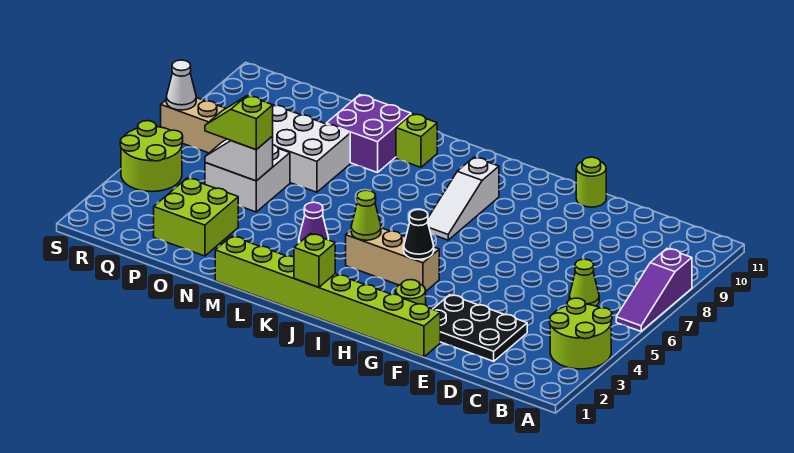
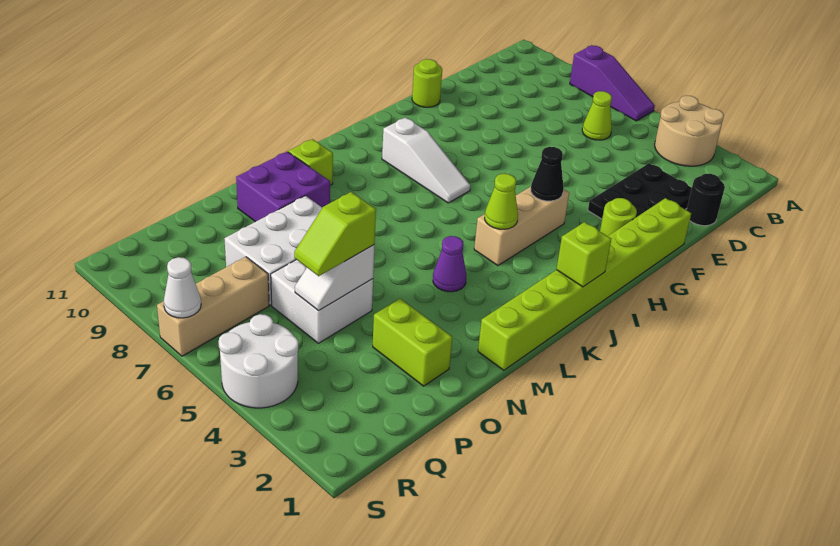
lime round brick A3:B4 level 1 -> tan round brick A3:B4 level 1
none -> black round brick D1 level 1
lime brick O2:P3 level 1 -> lime brick O2:O3 level 1
lime round brick R4:S5 level 1 -> white round brick R4:S5 level 1

